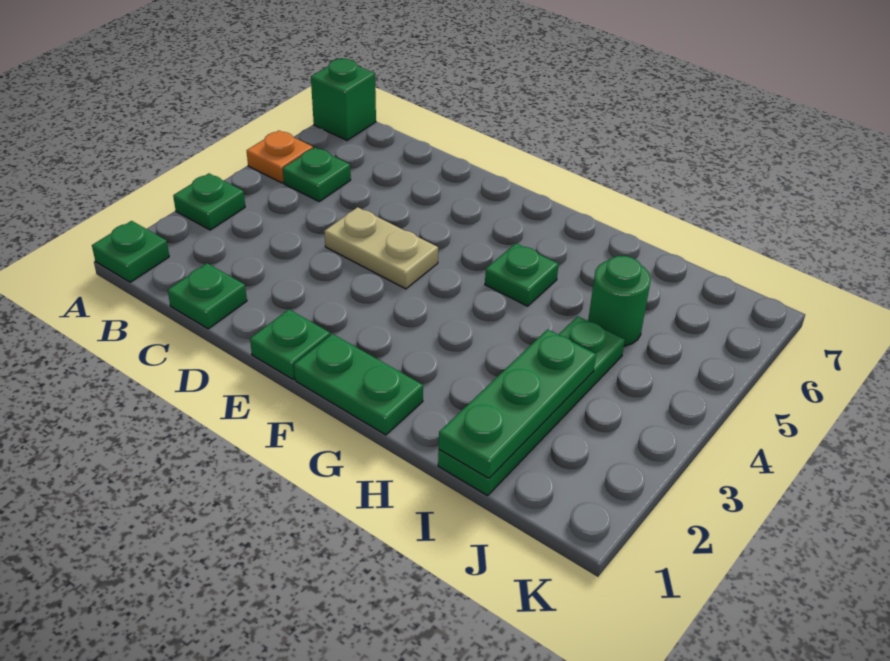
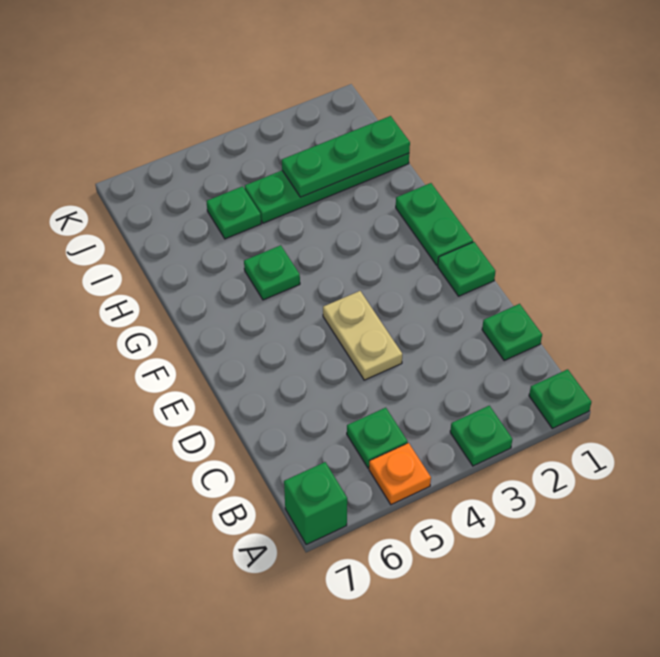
green round brick I5 level 1 -> green plate I5 level 1

